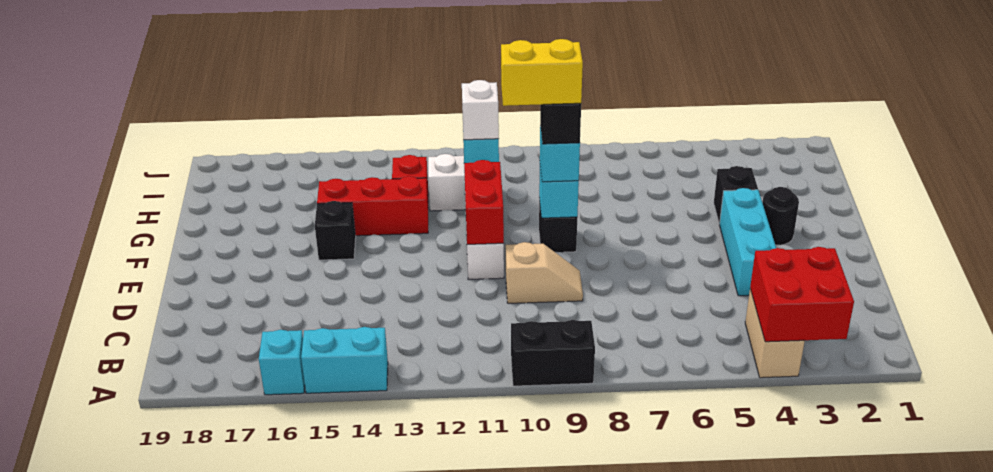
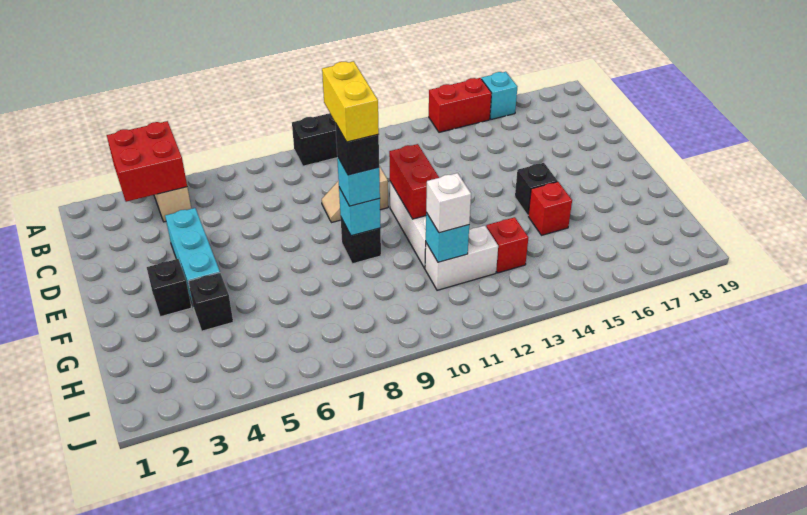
cyan brick A14:A15 level 1 -> red brick A14:A15 level 1
black round brick F3 level 1 -> black brick F3 level 1
yellow brick F9:F10 level 5 -> yellow brick E9:F9 level 5
red brick G13:G15 level 1 -> red brick G15 level 1

